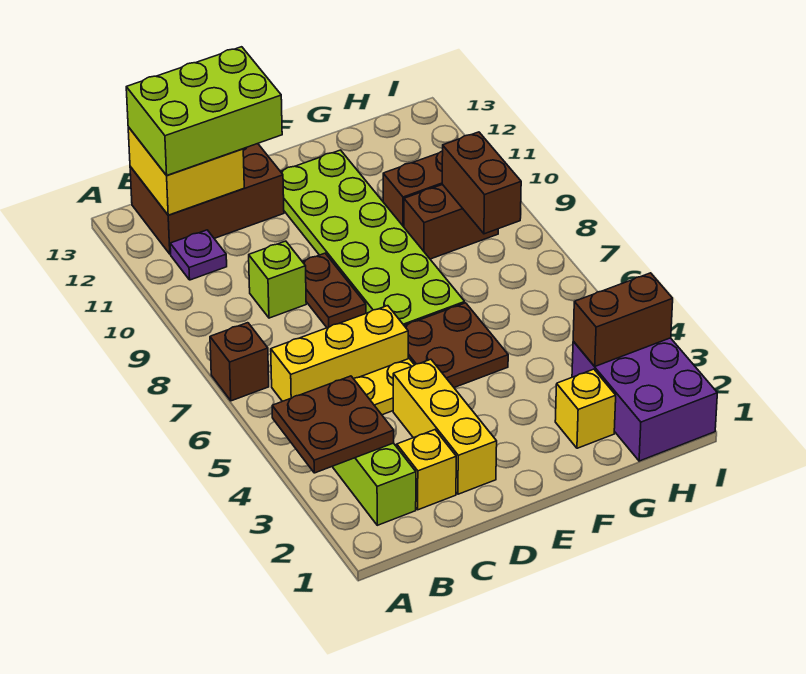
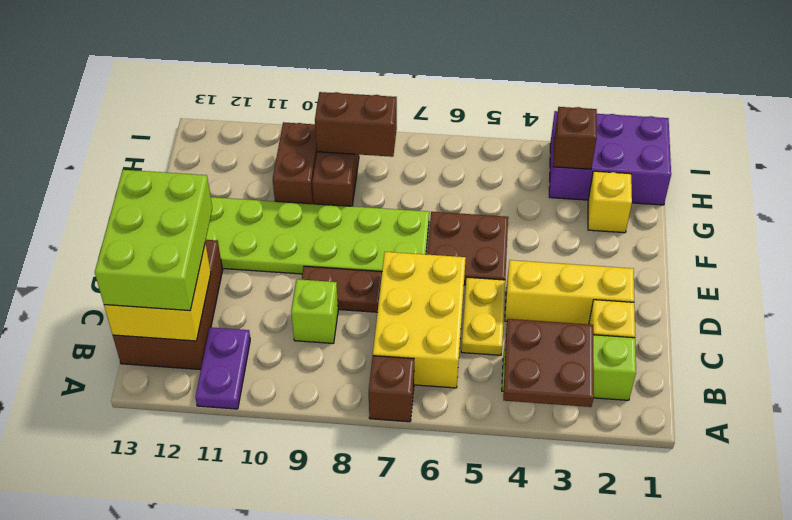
yellow brick B6:D6 level 1 -> yellow brick B6:D7 level 1
purple plate B11 level 1 -> purple plate A11:B11 level 1
brown brick H3:I3 level 2 -> brown brick H3 level 2

